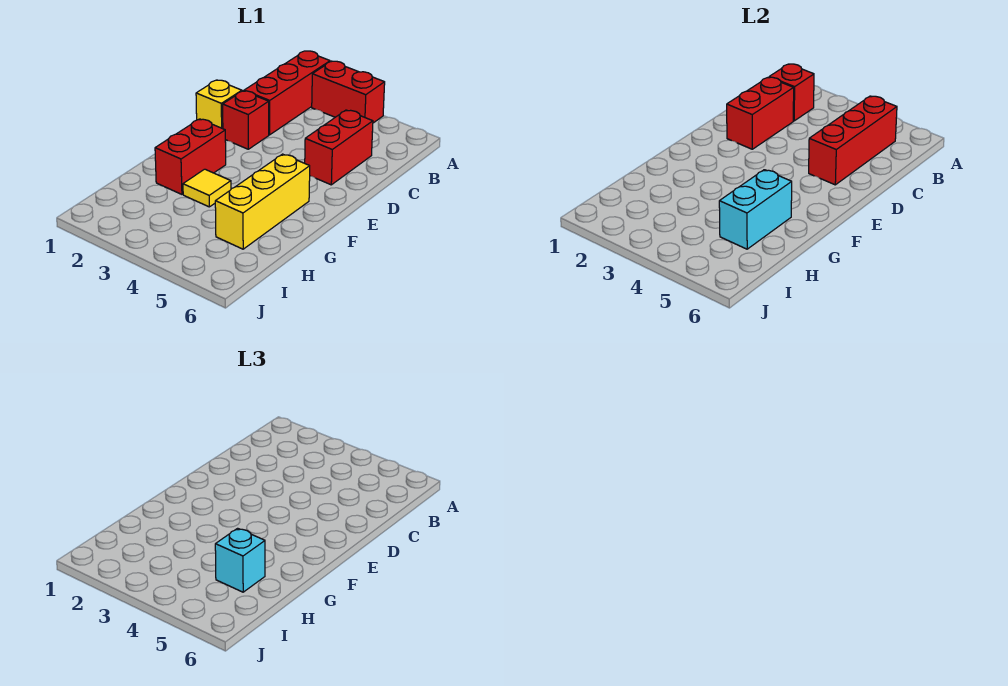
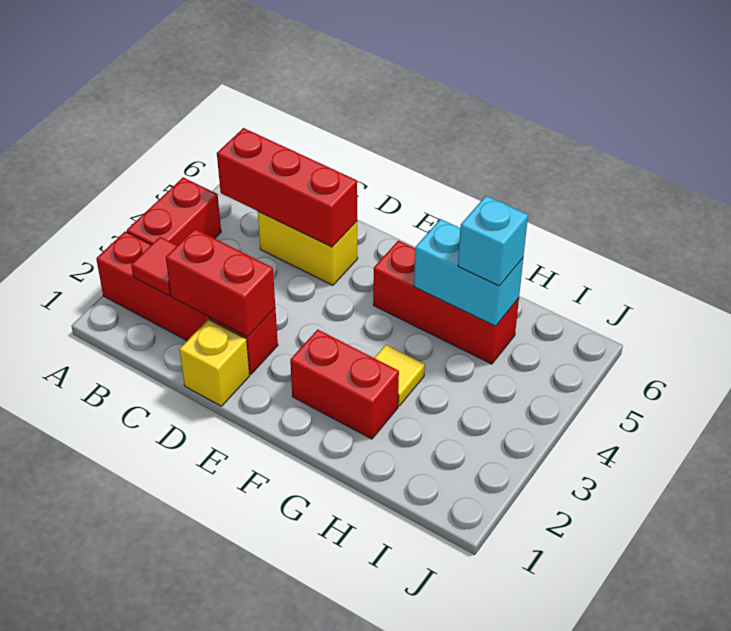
red brick B2 level 2 -> red tile B2 level 2
red brick C5:D5 level 1 -> yellow brick C5:D5 level 1
yellow brick F5:H5 level 1 -> red brick F5:H5 level 1

